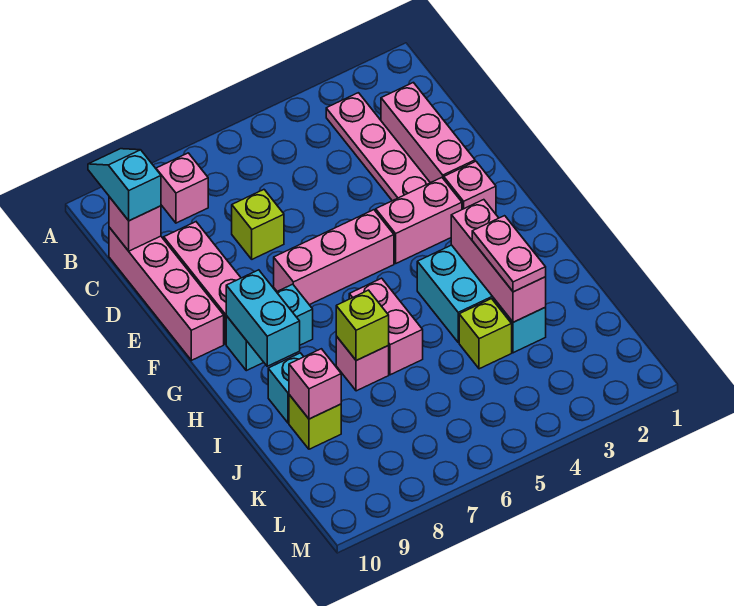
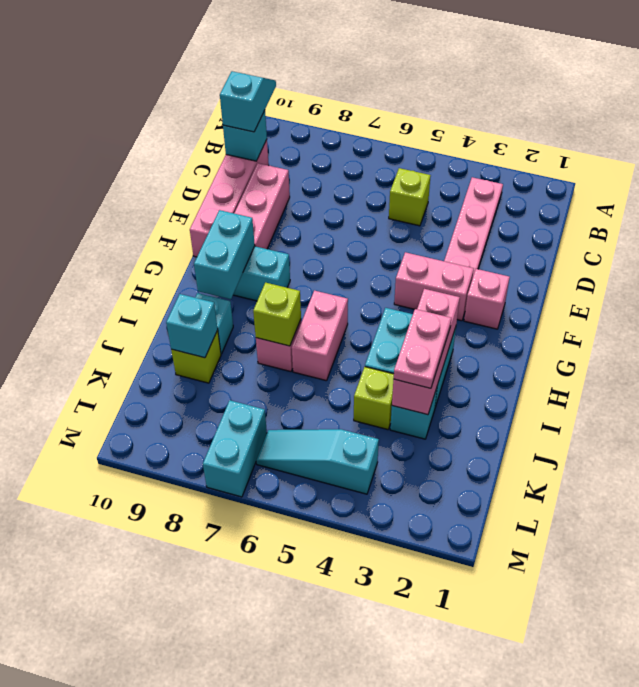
pink brick B8 level 1 -> none
pink brick C2:E2 level 1 -> none
pink brick C10 level 2 -> cyan brick C10 level 2
lime brick D7 level 1 -> lime brick C5 level 1
pink brick F5:F7 level 1 -> none
pink brick J9 level 2 -> cyan brick J9 level 2
none -> cyan slope L4:L6 level 1 top 4
none -> cyan brick L7:M7 level 1

